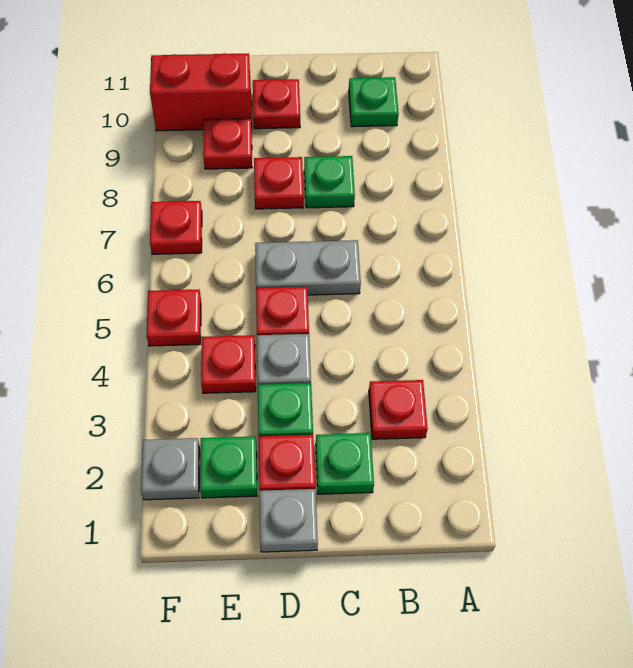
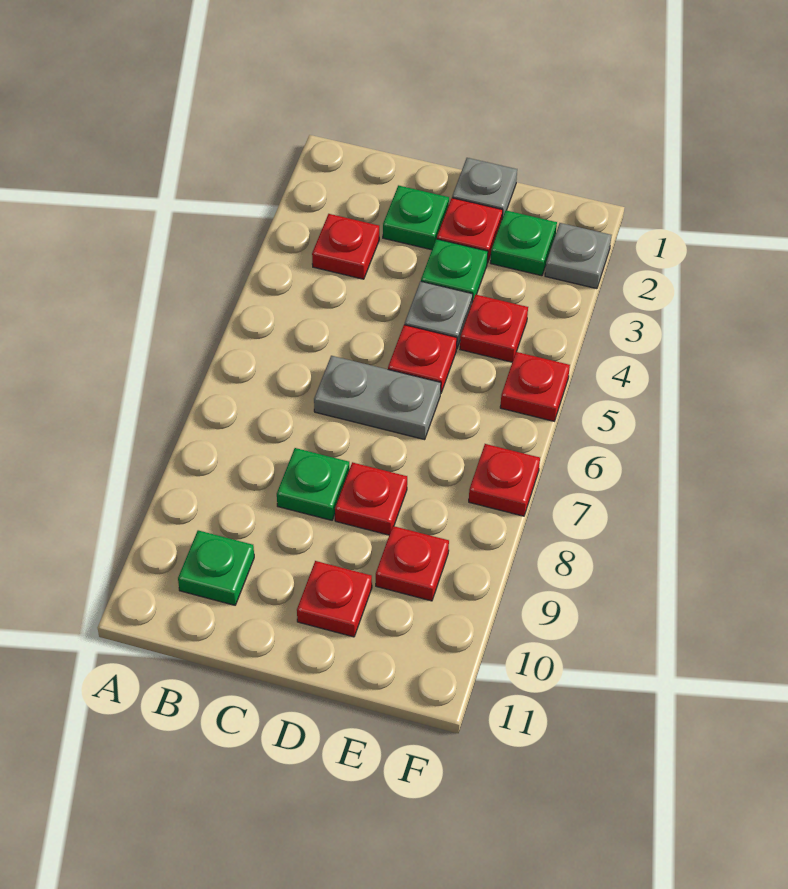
red brick E10:F10 level 1 -> none

